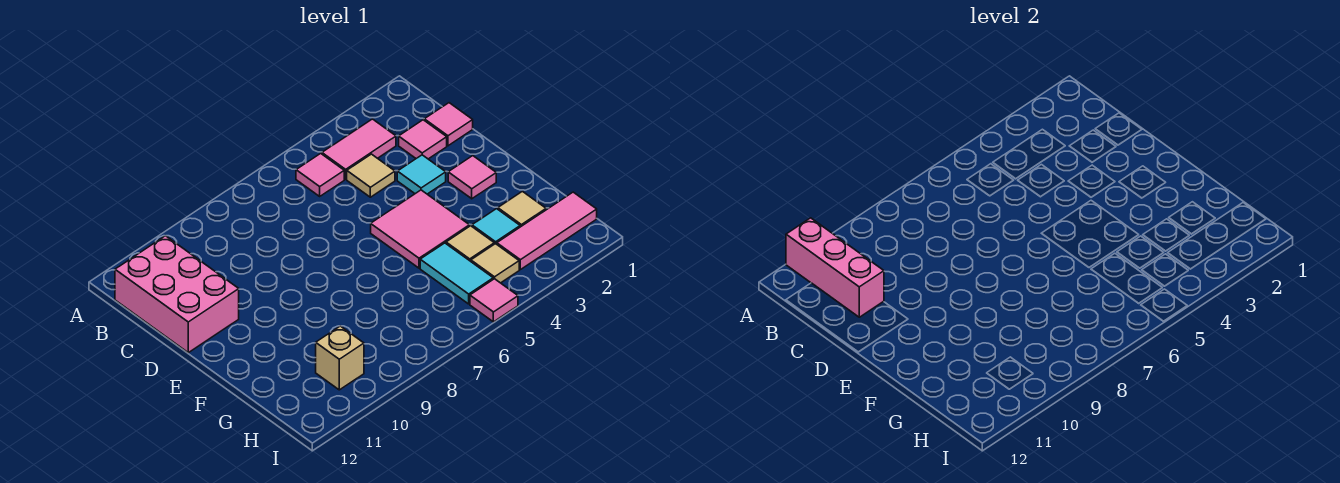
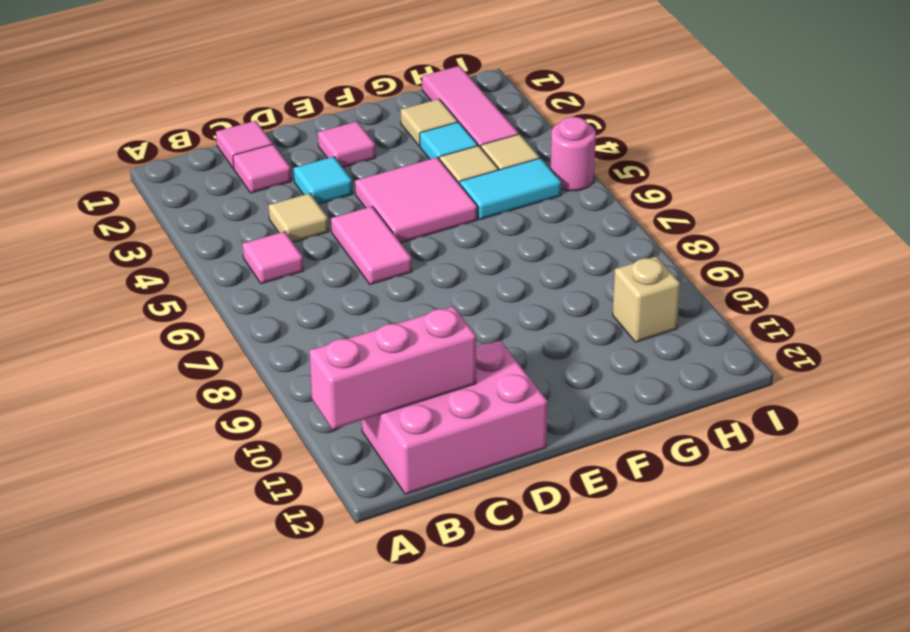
pink tile B3:B4 level 1 -> pink tile D5:D6 level 1
pink tile I5 level 1 -> pink round brick I5 level 1

